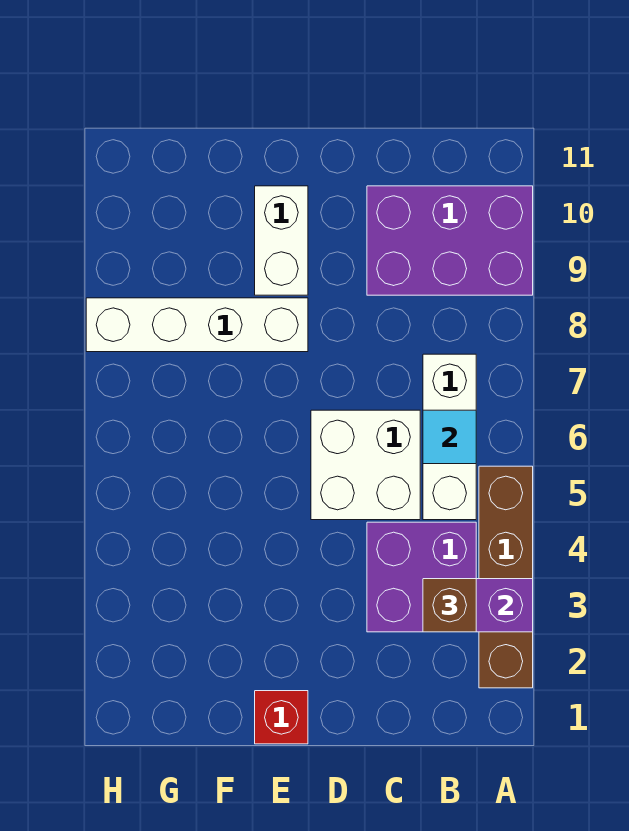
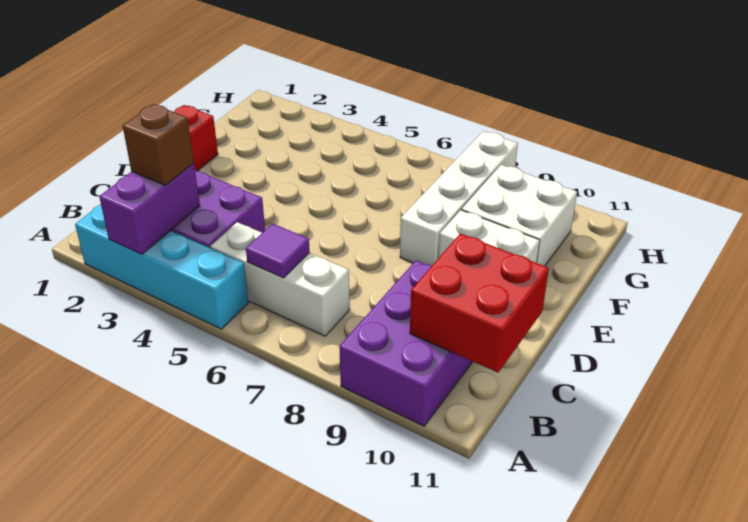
brown brick A2:A5 level 1 -> cyan brick A2:A5 level 1
cyan tile B6 level 2 -> purple tile B6 level 2
none -> red brick B10:C11 level 2
white brick C5:D6 level 1 -> white brick F9:G10 level 1

